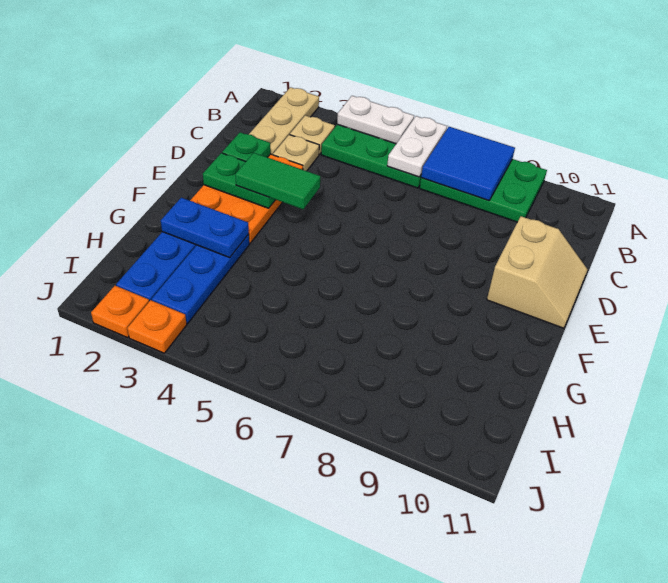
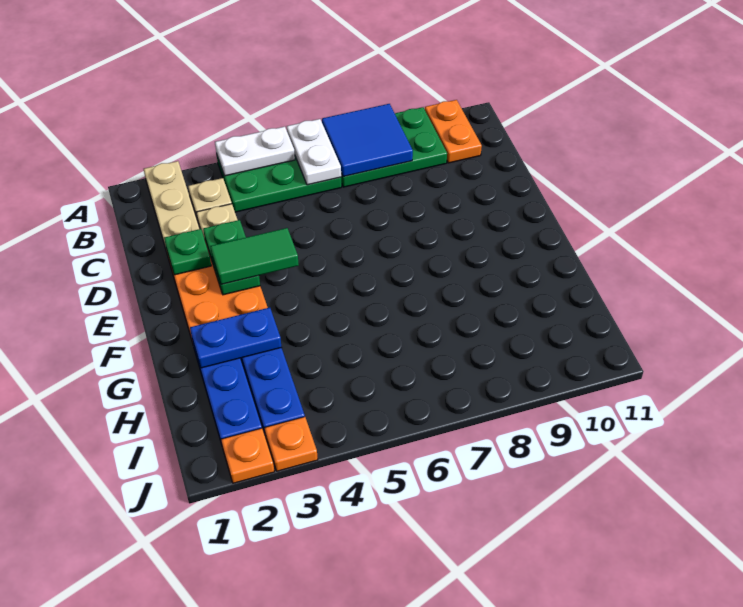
none -> orange plate A10:B10 level 1
tan slope D10:E11 level 1 top 10 -> none
green plate E2:E3 level 2 -> green plate D3:E3 level 2

